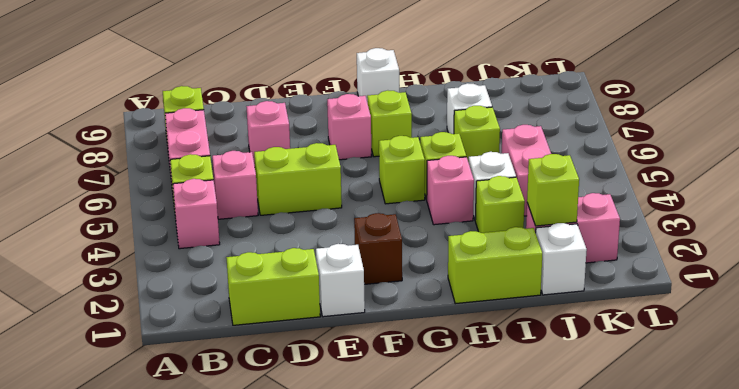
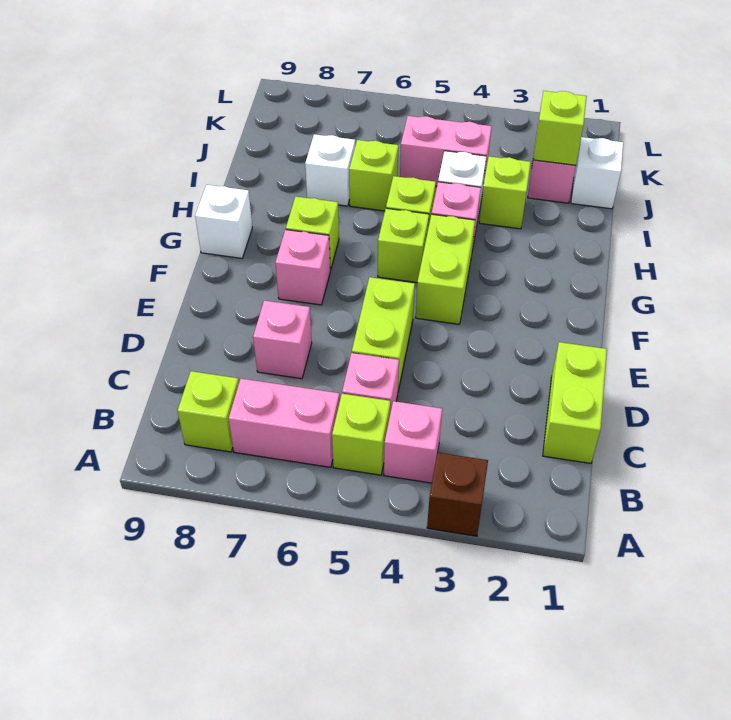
white brick E1 level 1 -> none
brown brick F2 level 1 -> brown brick A3 level 1
lime brick H1:I1 level 1 -> lime brick F4:G4 level 1

